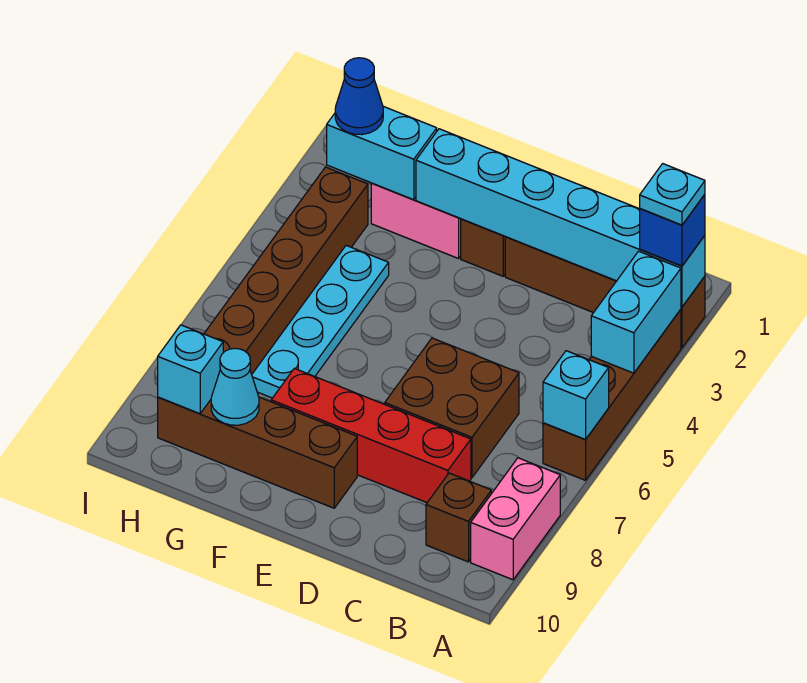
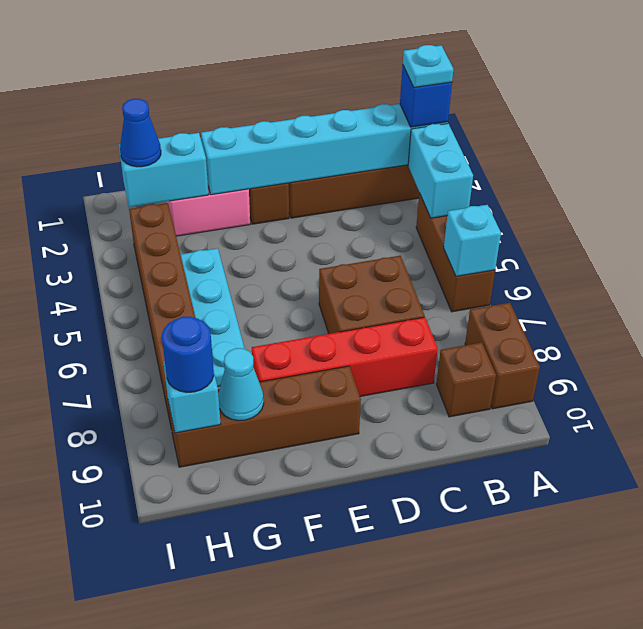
brown brick A3:A6 level 1 -> brown brick A4:A6 level 1
pink brick A8:A9 level 1 -> brown brick A8:A9 level 1
none -> blue round brick H9 level 3

